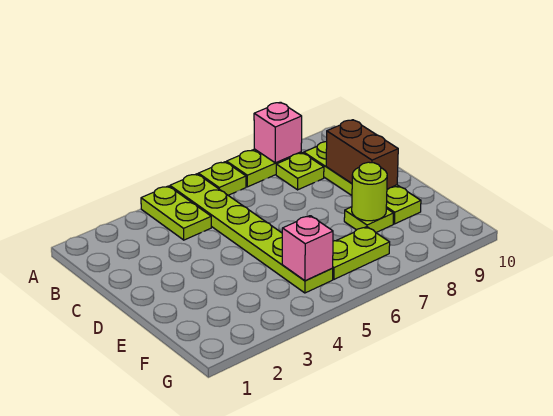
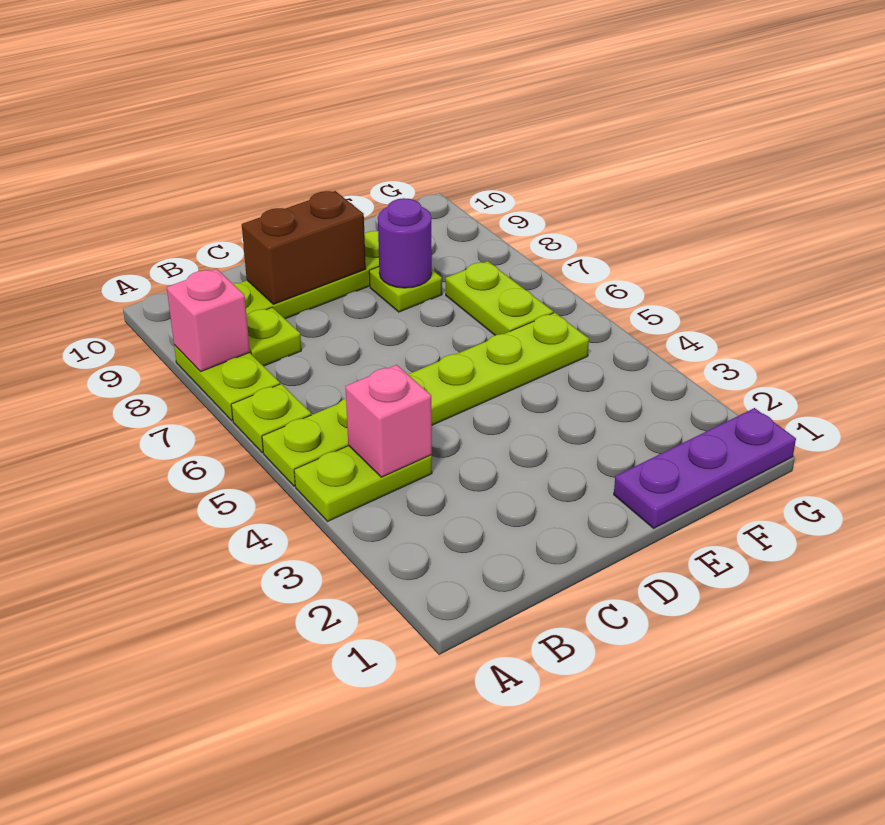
none -> purple plate E1:G1 level 1
lime round brick E8 level 2 -> purple round brick E8 level 2
pink brick F5 level 2 -> pink brick B4 level 2

